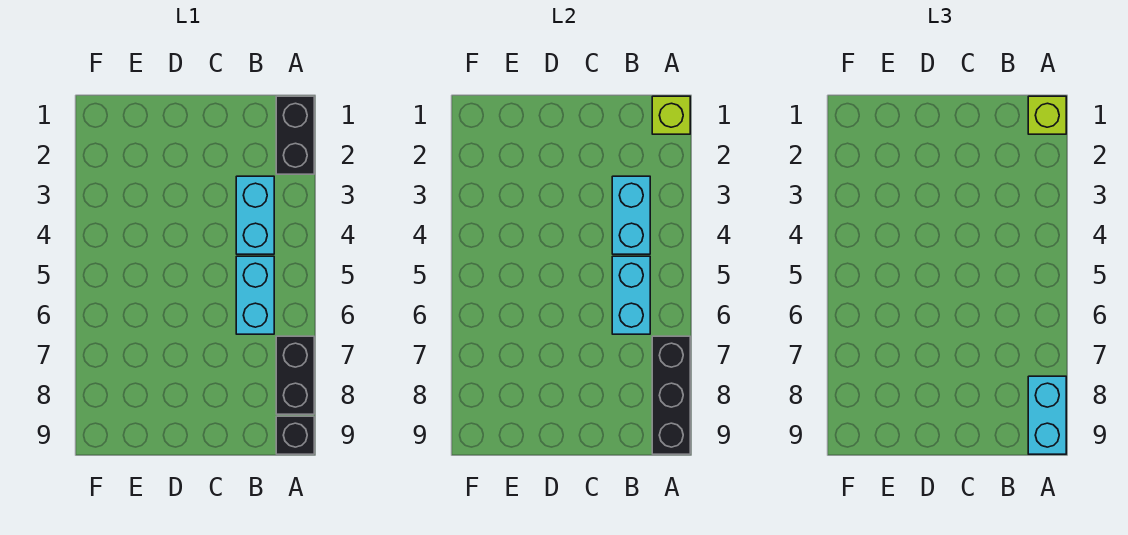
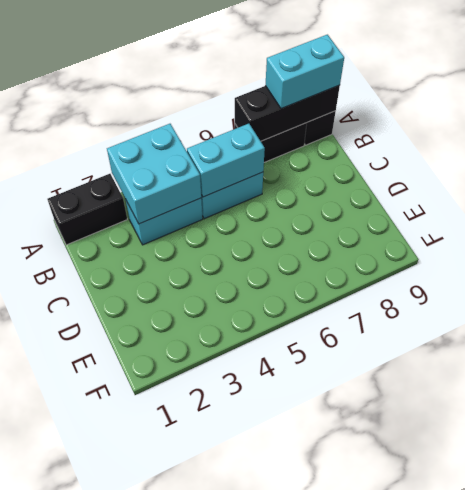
lime brick A1 level 2 -> none
lime brick A1 level 3 -> none
cyan brick B3:B4 level 2 -> cyan brick A3:B4 level 2

